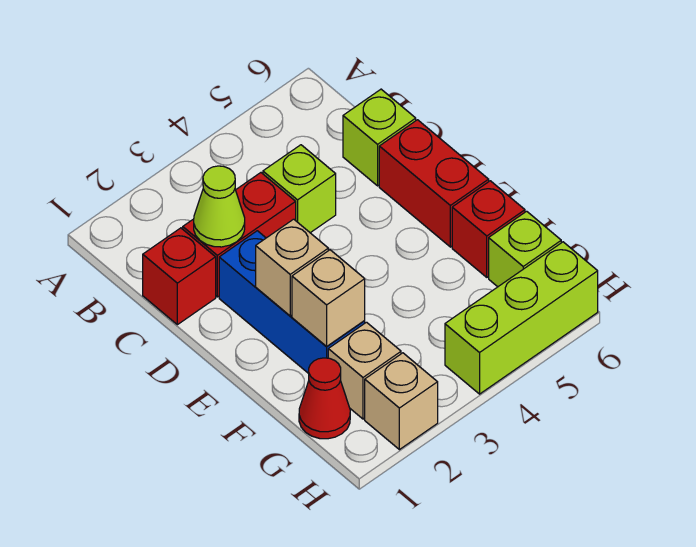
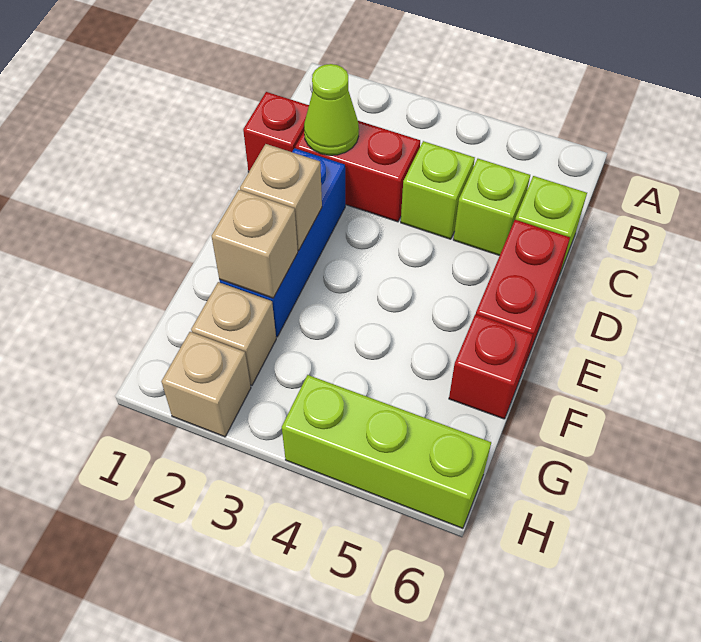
red cone G1 level 1 -> none
lime brick G6 level 1 -> lime brick C5 level 1

